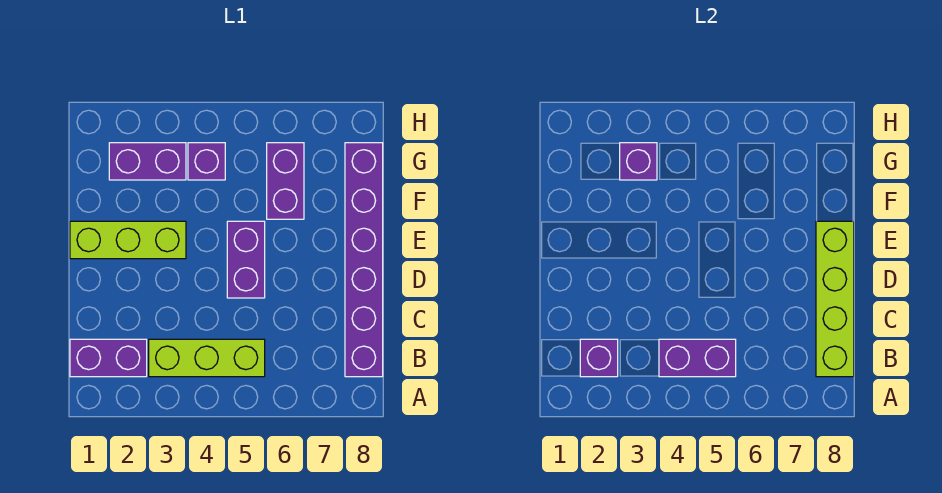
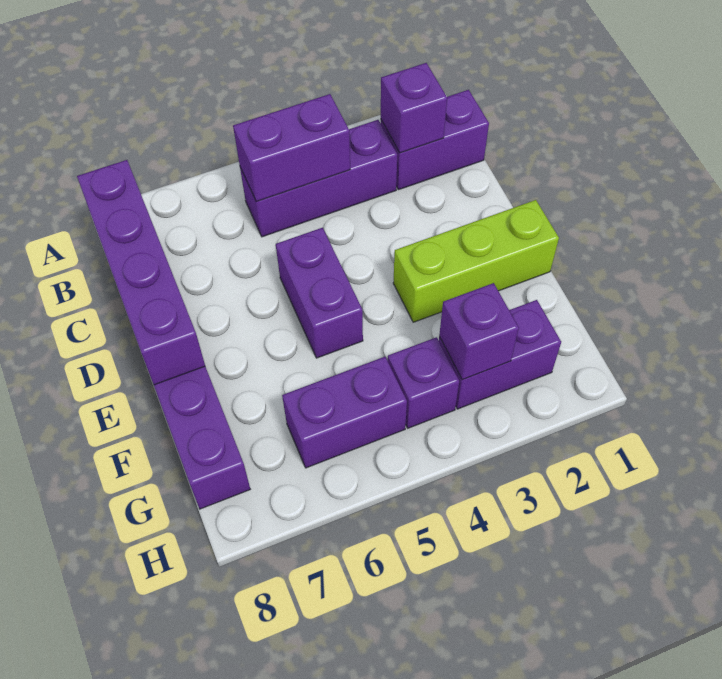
lime brick B3:B5 level 1 -> purple brick B3:B5 level 1
lime brick B8:E8 level 2 -> purple brick B8:E8 level 2
purple brick F6:G6 level 1 -> purple brick G5:G6 level 1

